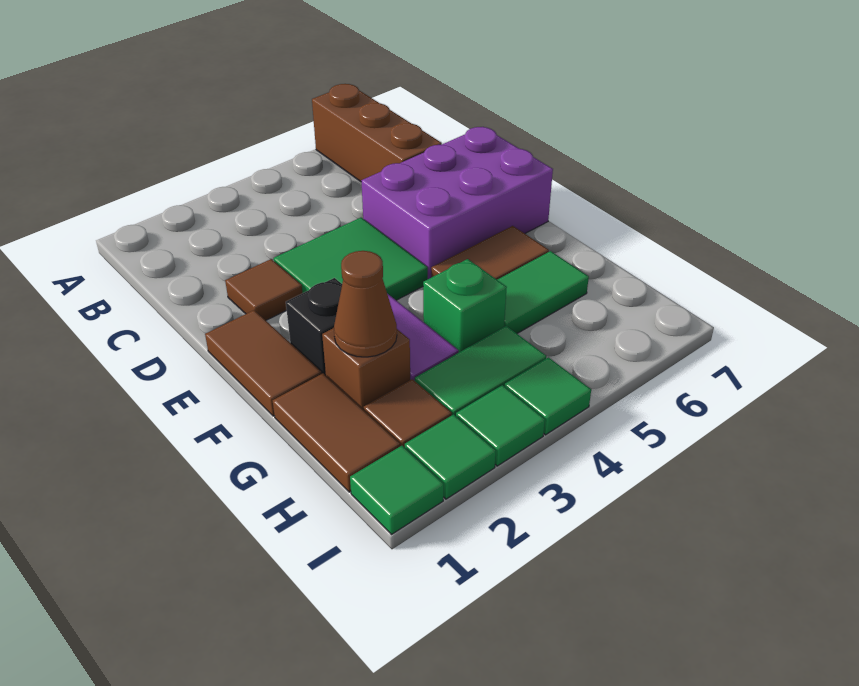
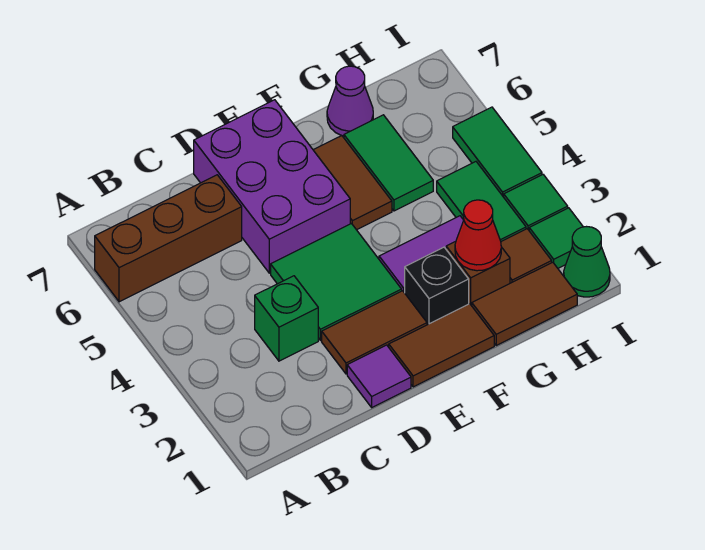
none -> purple tile D1 level 1
brown tile D2 level 1 -> brown tile D2:E2 level 1
brown cone G2 level 2 -> red cone G2 level 2
green brick G4 level 1 -> green brick C3 level 1
none -> purple cone G7 level 1
green tile I1 level 1 -> green cone I1 level 1
green tile I4 level 1 -> green tile I4:I5 level 1

